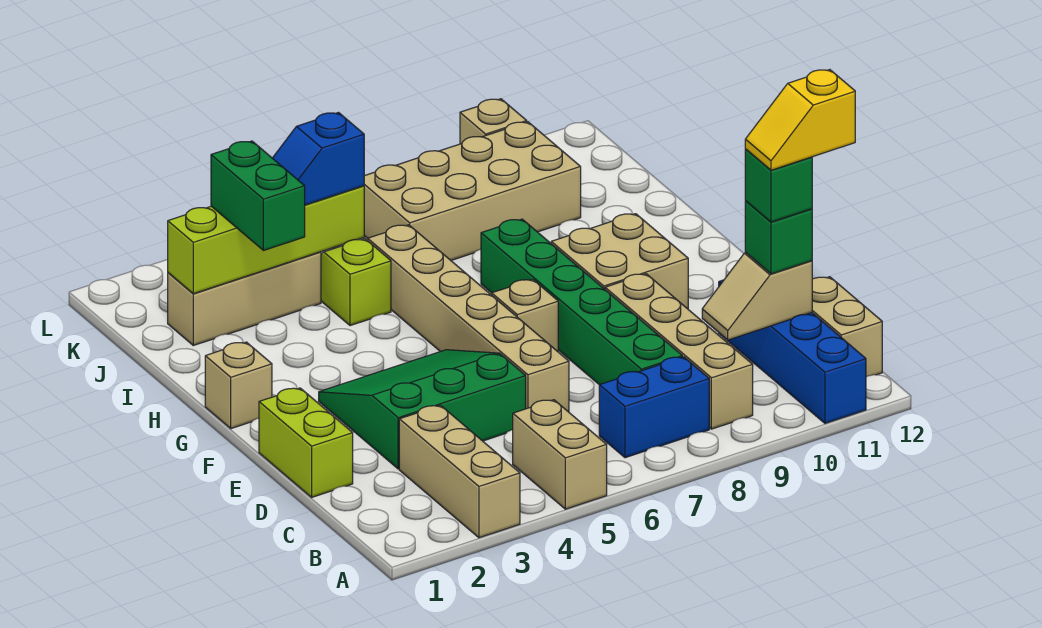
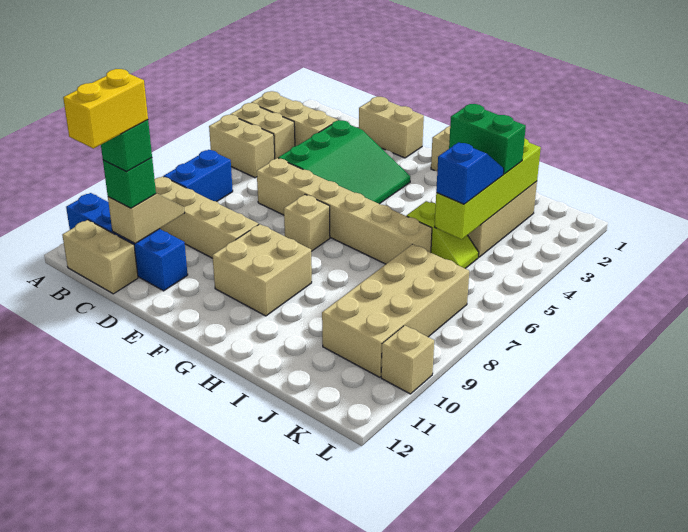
none -> tan brick A4:B4 level 1
green brick C8:H8 level 1 -> none
yellow slope C11:C12 level 5 top 12 -> yellow brick C11:C12 level 5
lime brick D1:E1 level 1 -> tan brick D1:E1 level 1

